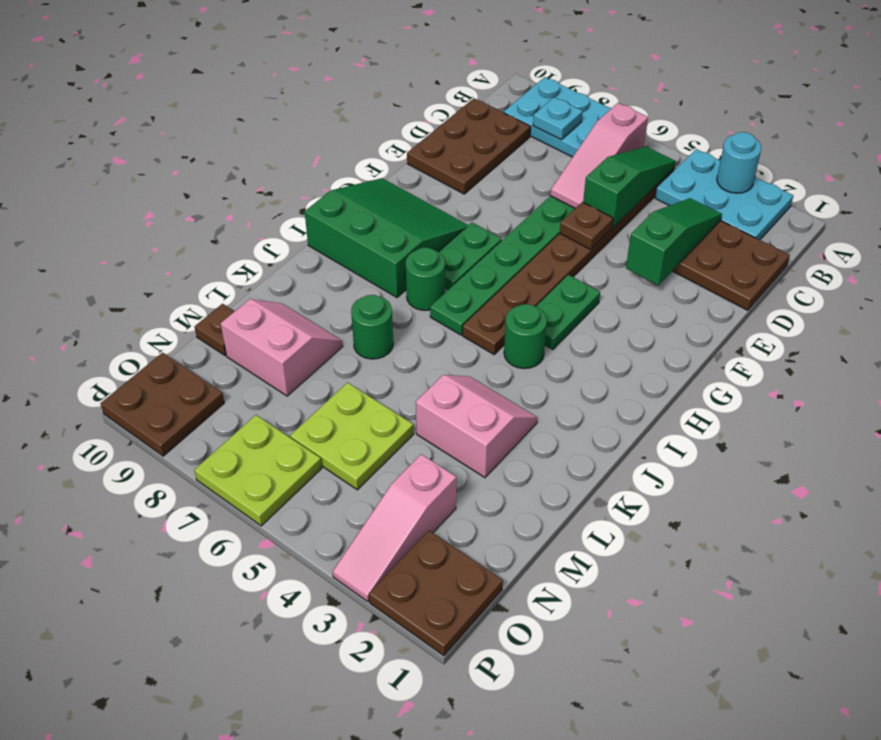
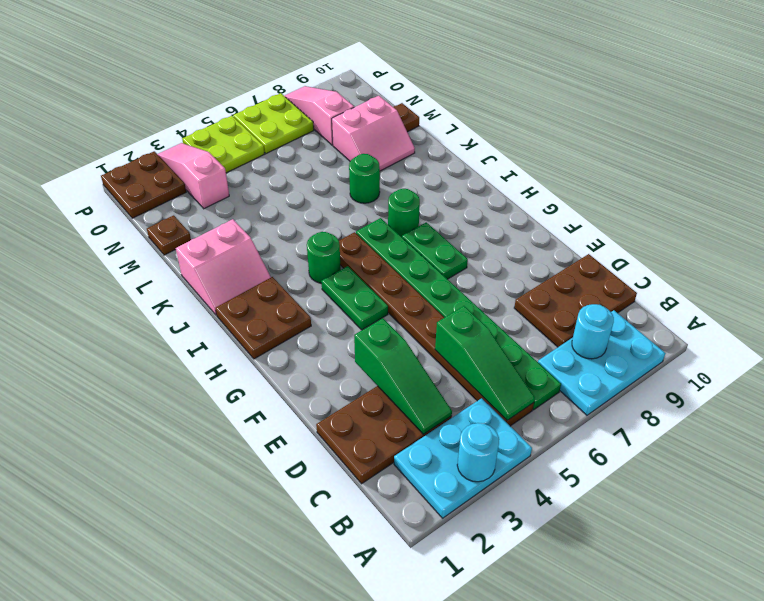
pink slope B6:D6 level 2 top B -> pink slope N8:P8 level 1 top N
cyan plate B8 level 2 -> cyan round brick B8 level 2
brown plate C9:E10 level 1 -> brown plate C8:D10 level 1
brown plate E5 level 2 -> brown plate M1 level 1
green slope G8:I10 level 1 top I -> none
pink slope K3:L4 level 1 top L -> pink slope J1:K2 level 1 top K
lime plate M5:N6 level 1 -> lime plate O4:P5 level 1
brown plate O9:P10 level 1 -> brown plate H1:I2 level 1

